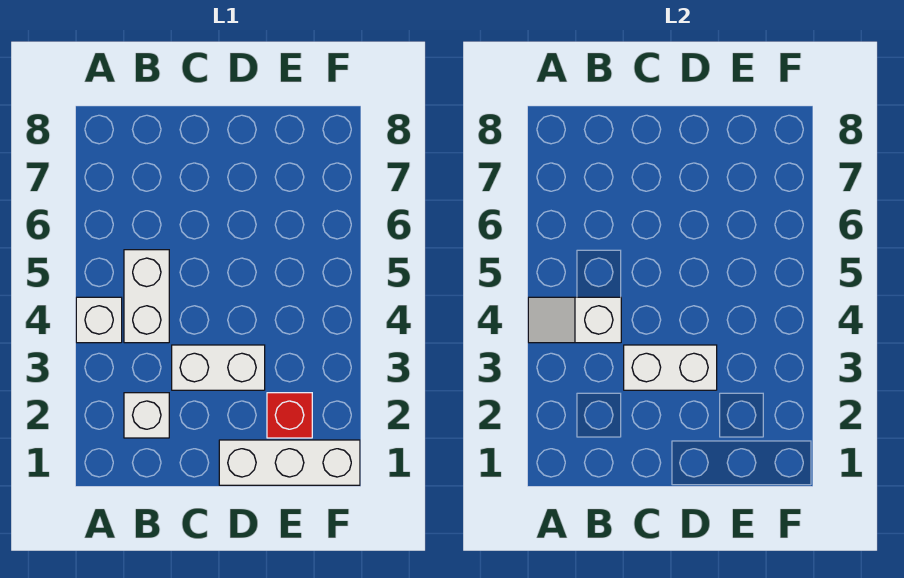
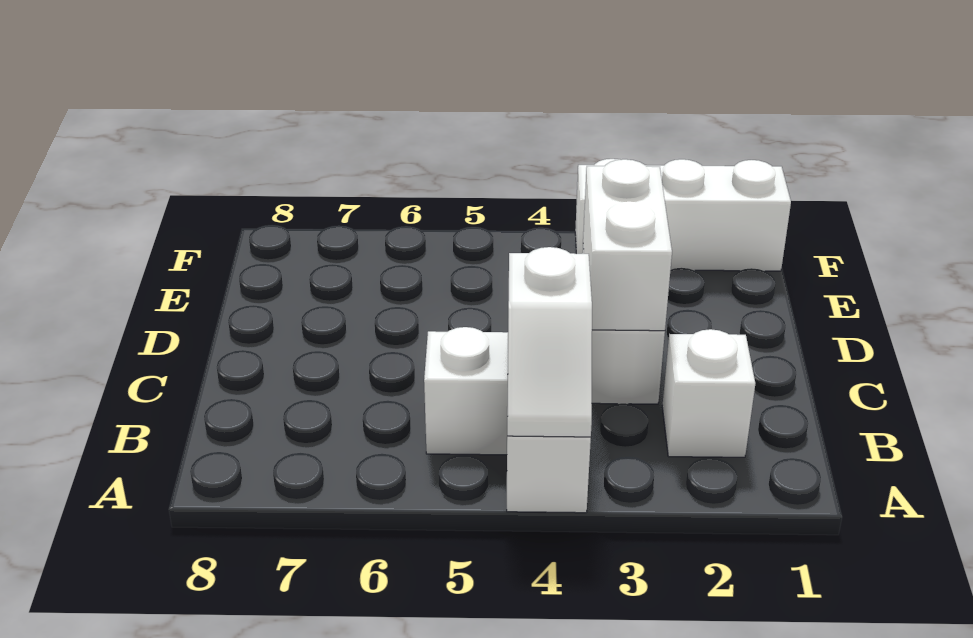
white brick D1:F1 level 1 -> white brick F1:F3 level 1
red brick E2 level 1 -> none

